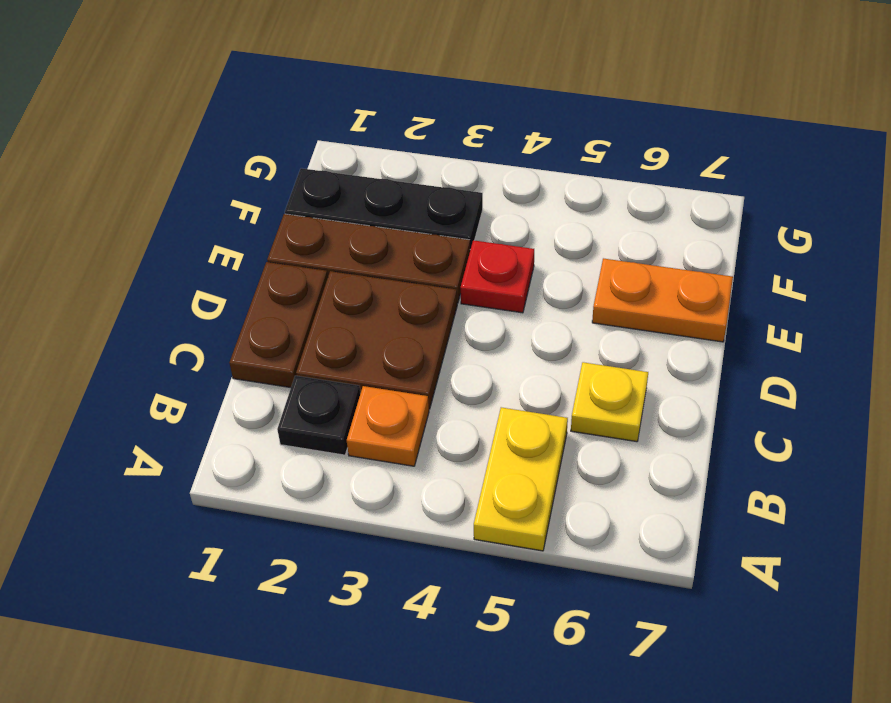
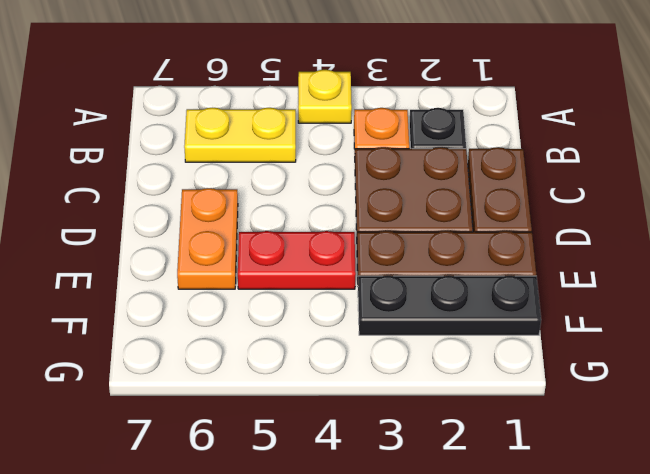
yellow plate A5:B5 level 1 -> yellow plate B5:B6 level 1
yellow plate C6 level 1 -> yellow plate A4 level 1
red plate E4 level 1 -> red plate E4:E5 level 1
orange plate E6:E7 level 1 -> orange plate D6:E6 level 1

